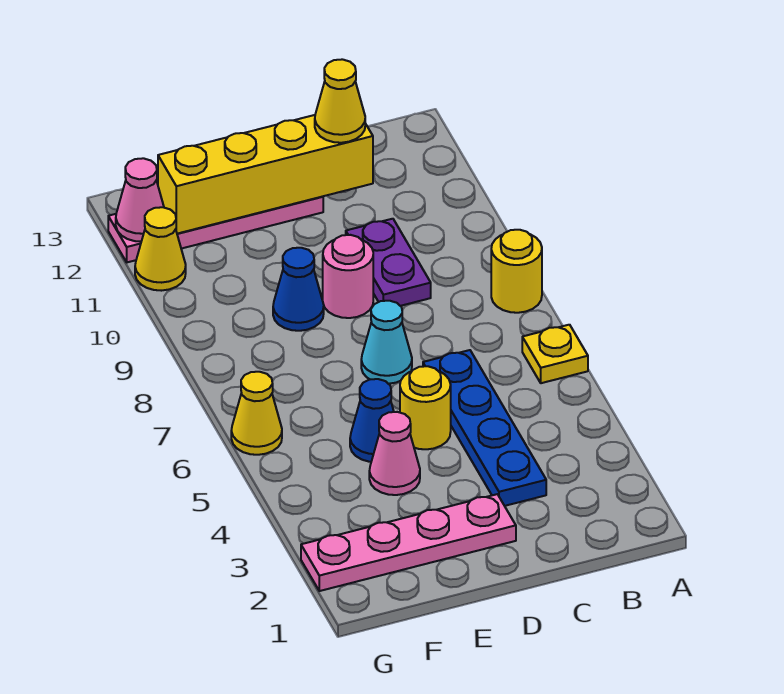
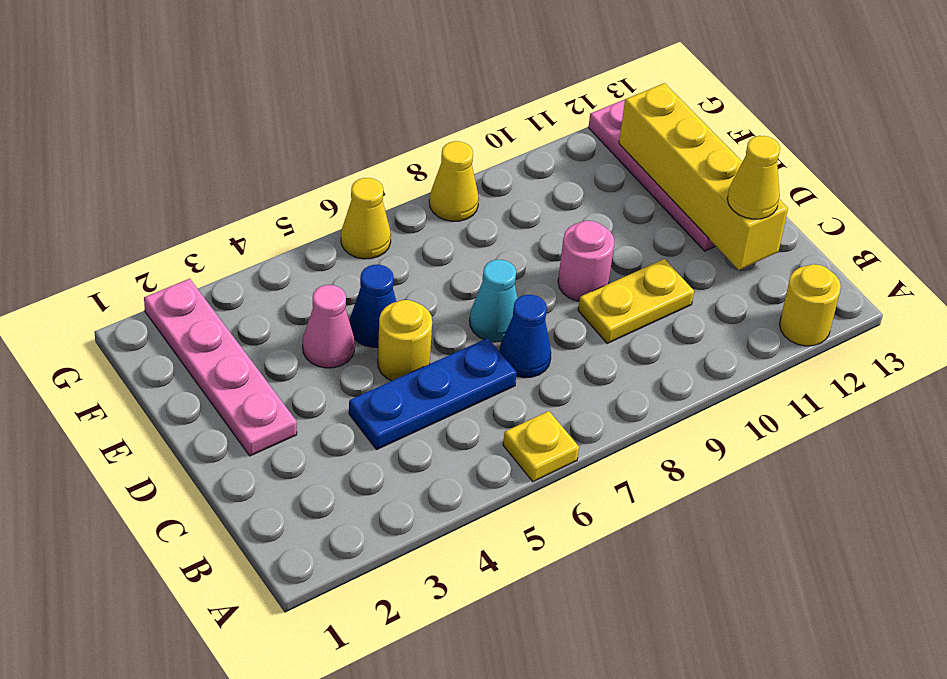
yellow round brick A8 level 1 -> yellow round brick A12 level 1
blue plate C3:C6 level 1 -> blue plate C4:C6 level 1
purple plate C9:C10 level 1 -> yellow plate C9:C10 level 1
blue cone E9 level 1 -> blue cone C7 level 1
yellow cone G11 level 1 -> yellow cone G8 level 1
pink cone G12 level 2 -> none

